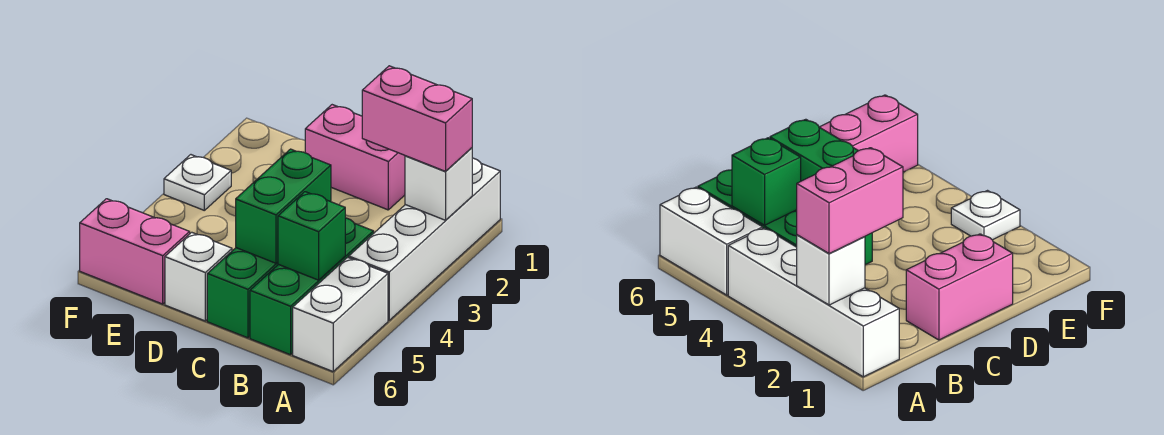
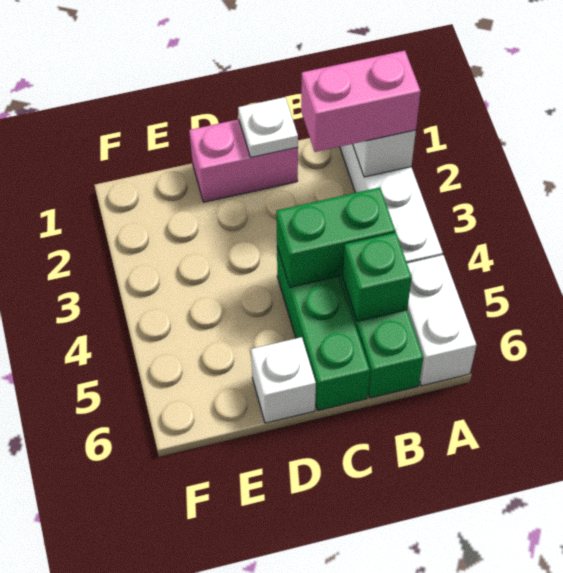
green brick C4:C5 level 2 -> green brick B4:C4 level 2
pink brick E6:F6 level 1 -> none
white plate F3 level 1 -> white plate C1 level 2

